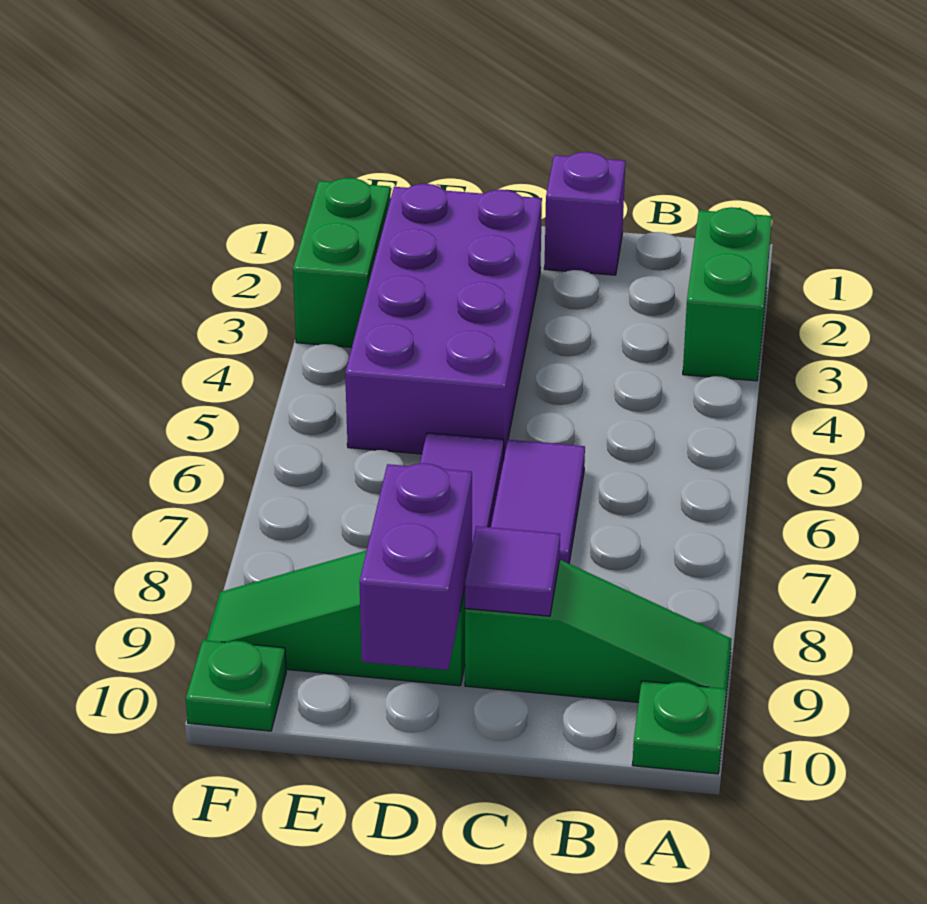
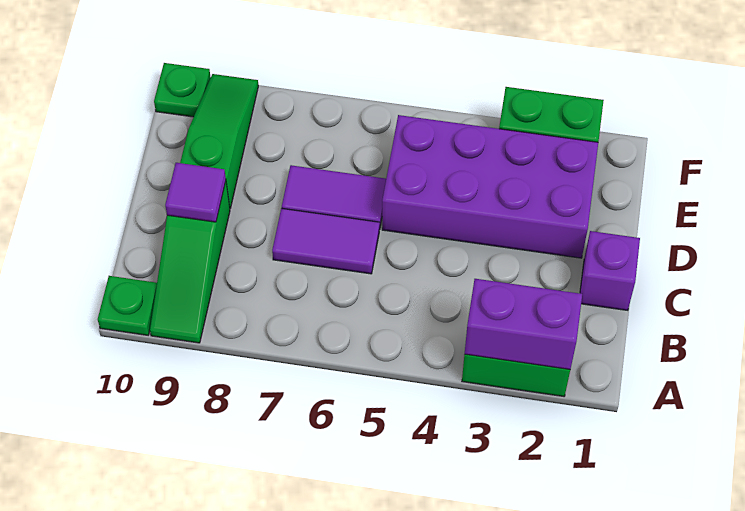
purple brick D9:D10 level 2 -> purple brick A2:A3 level 2

